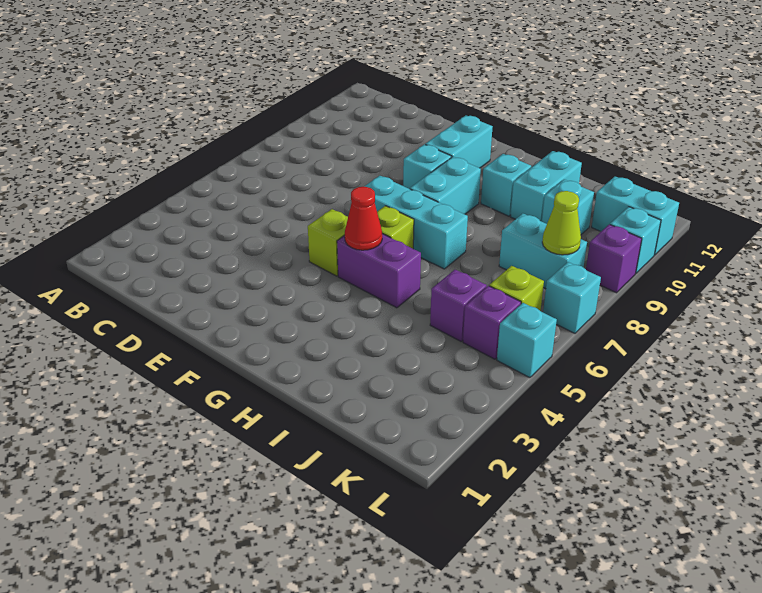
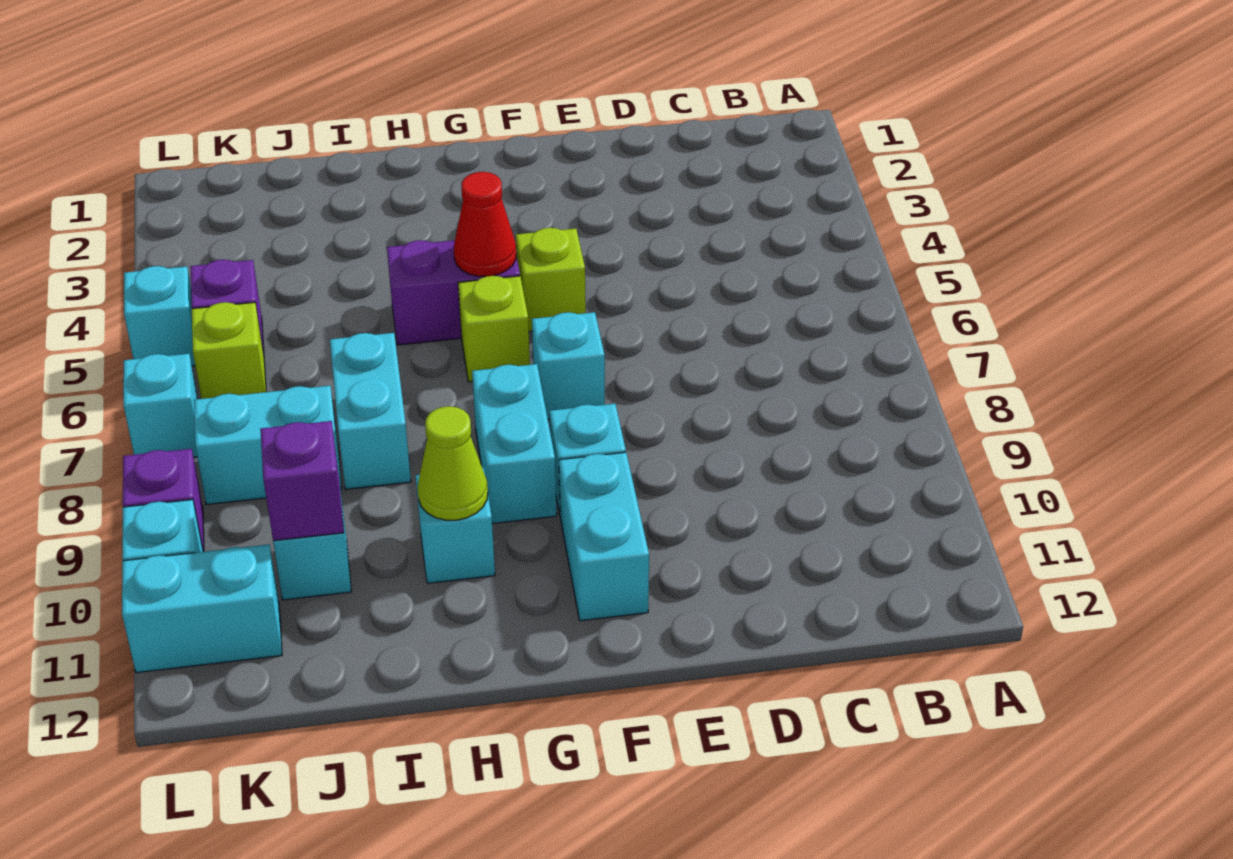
cyan brick F7:H7 level 1 -> cyan brick F7 level 1
cyan brick I10:I11 level 1 -> cyan brick I7:I8 level 1
purple brick J5 level 1 -> purple brick J10 level 2
lime cone K8 level 2 -> lime cone H10 level 2

